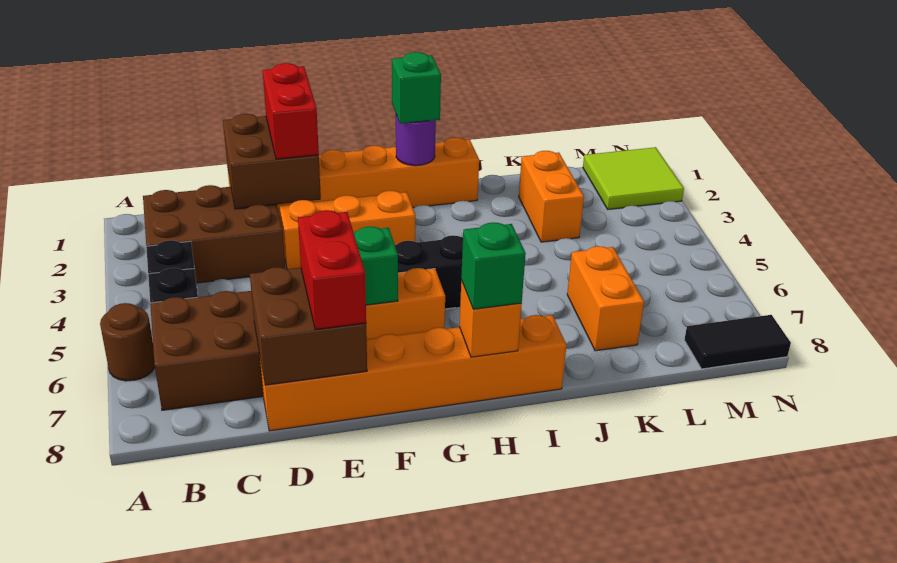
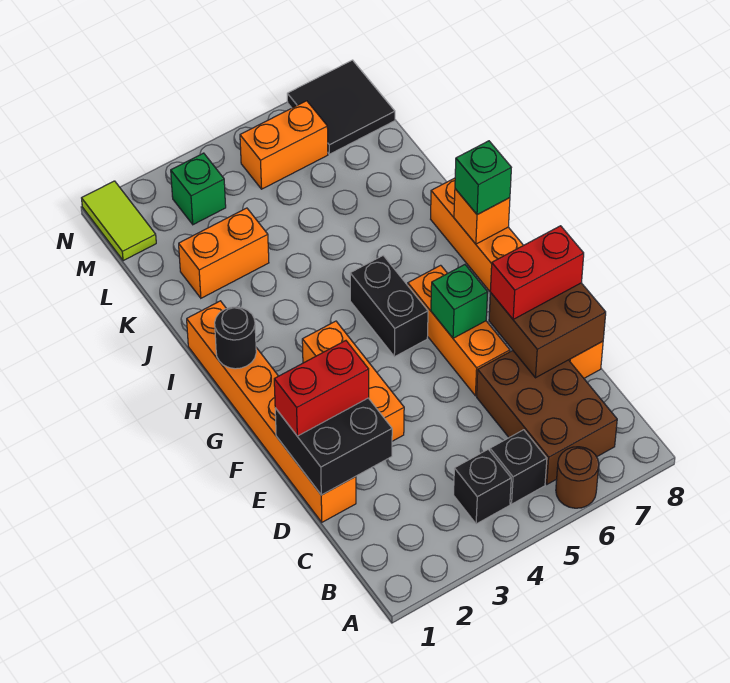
brown brick B2:D3 level 1 -> none
brown brick D1:E2 level 2 -> black brick D1:E2 level 2
purple round brick H1 level 2 -> black round brick H1 level 2
green brick H1 level 3 -> green brick M3 level 1
orange brick K6:K7 level 1 -> orange brick M5:M6 level 1
lime tile M1:N2 level 1 -> lime tile M1:N1 level 1
black tile M8:N8 level 1 -> black tile M7:N8 level 1

